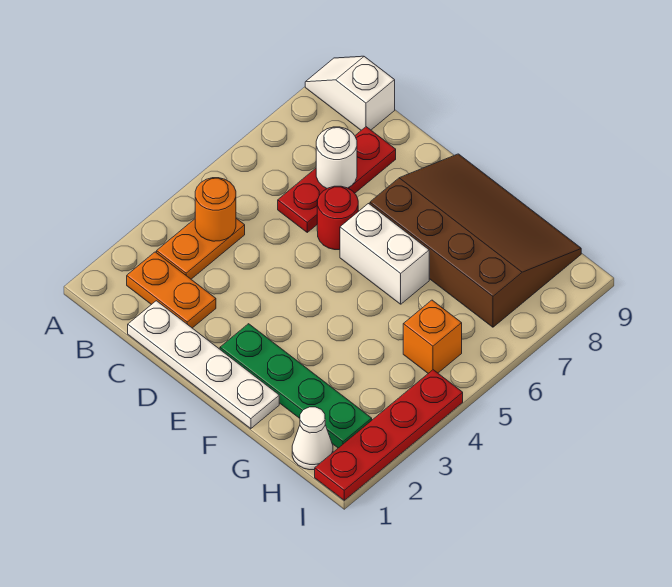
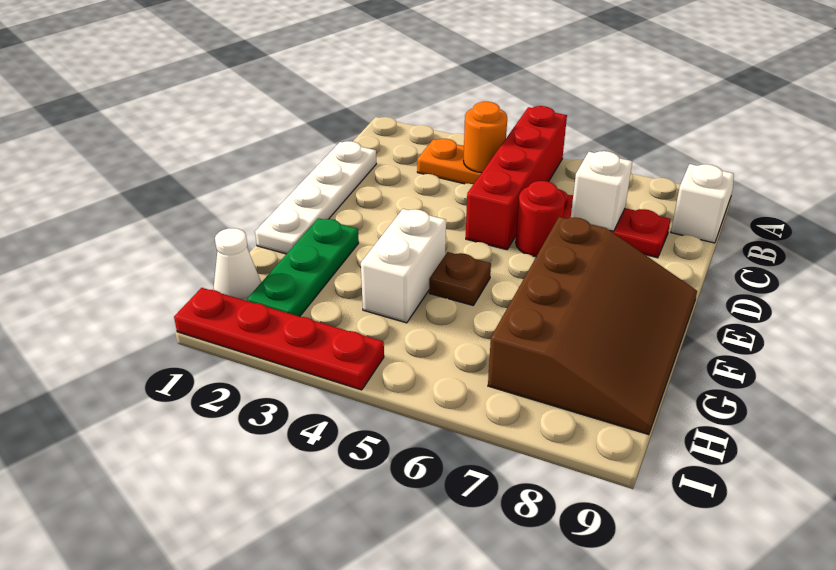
none -> red brick A5:D5 level 1
orange plate B2:C2 level 1 -> none
white round brick C7 level 2 -> white brick C7 level 2
green plate E2:H2 level 1 -> green plate F2:H2 level 1
white brick E6:F6 level 1 -> white brick F4:G4 level 1
none -> brown plate F5 level 1
orange brick H5 level 1 -> none

